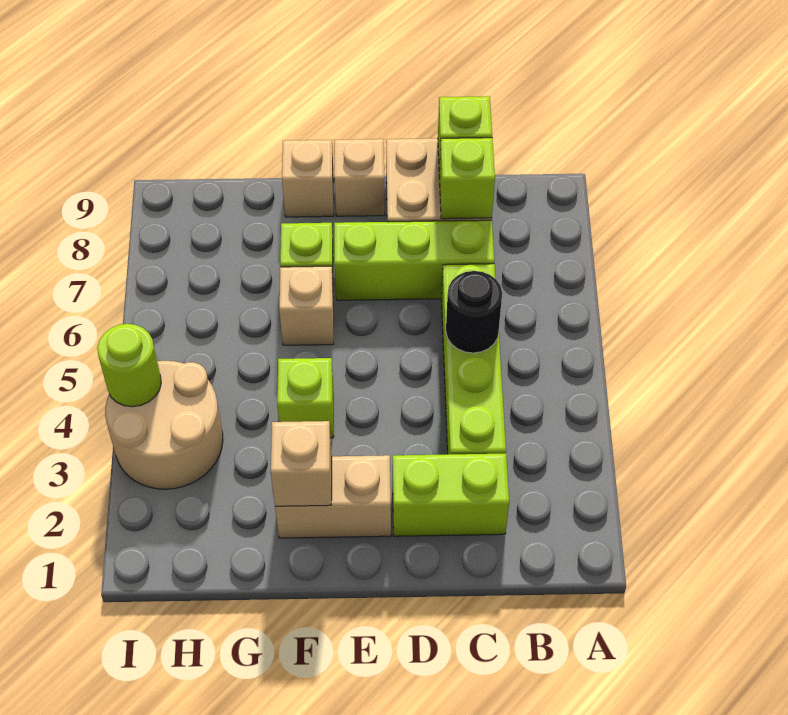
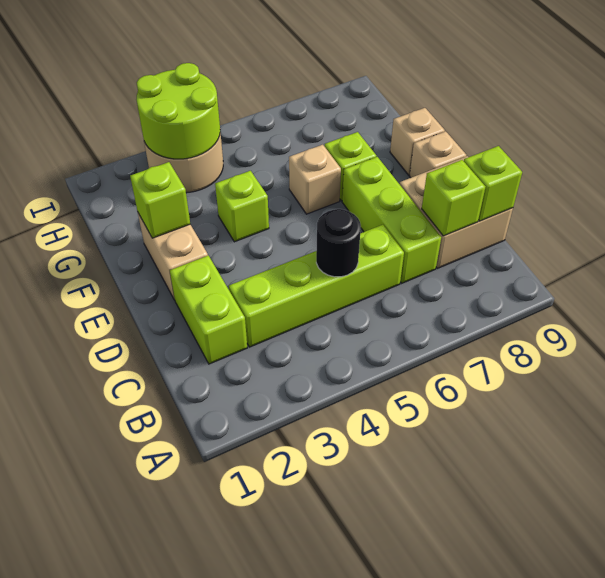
tan brick F2 level 2 -> lime brick F2 level 2
lime round brick I4 level 2 -> lime round brick H3:I4 level 2

